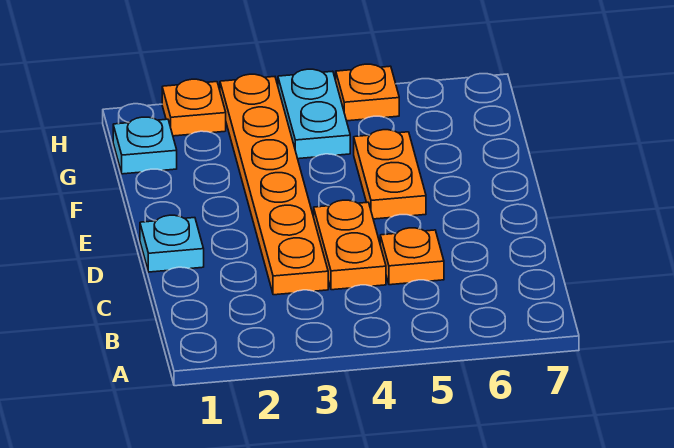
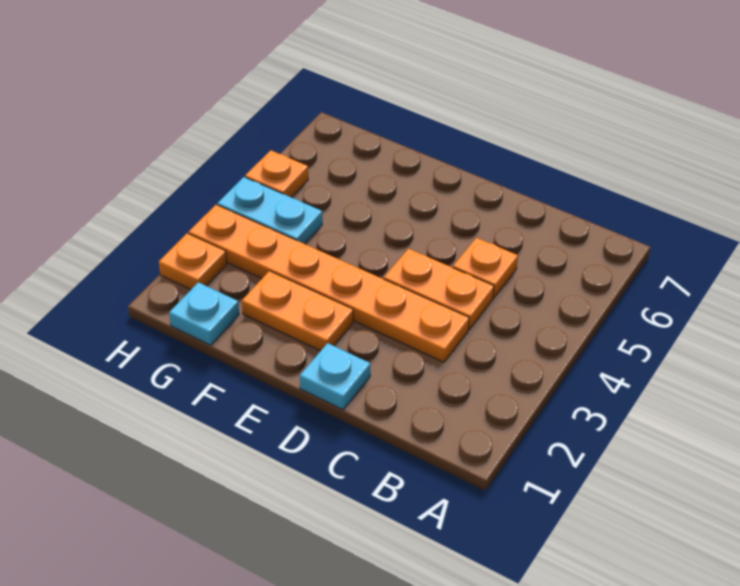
orange plate E5:F5 level 1 -> orange plate E2:F2 level 1

